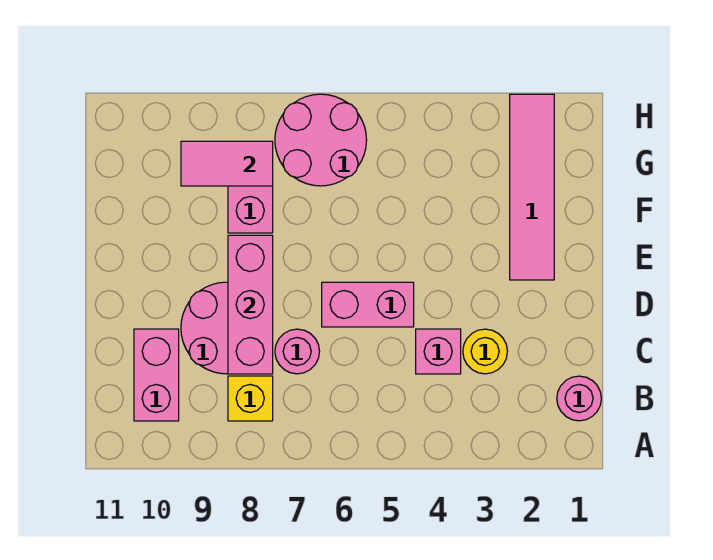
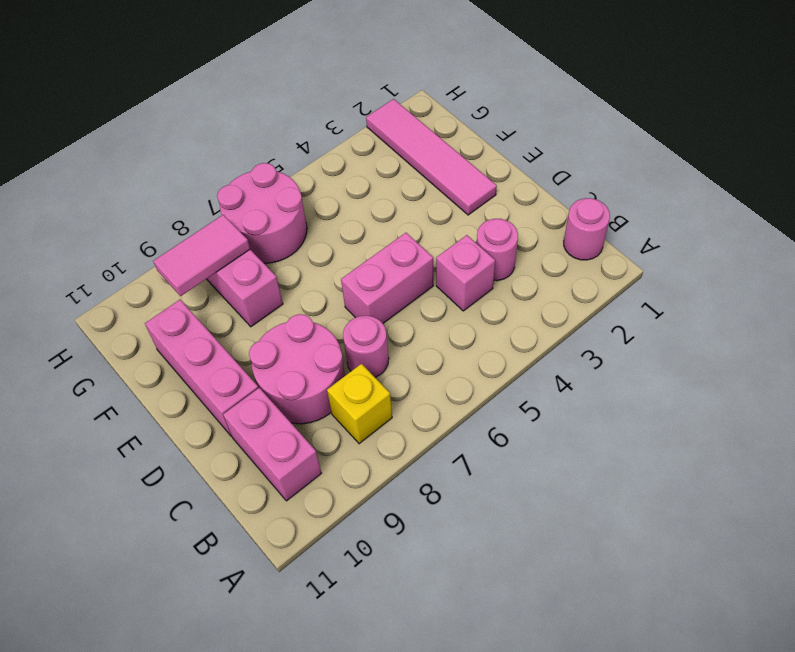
yellow round brick C3 level 1 -> pink round brick C3 level 1
pink brick C8:E8 level 2 -> pink brick D10:F10 level 1

